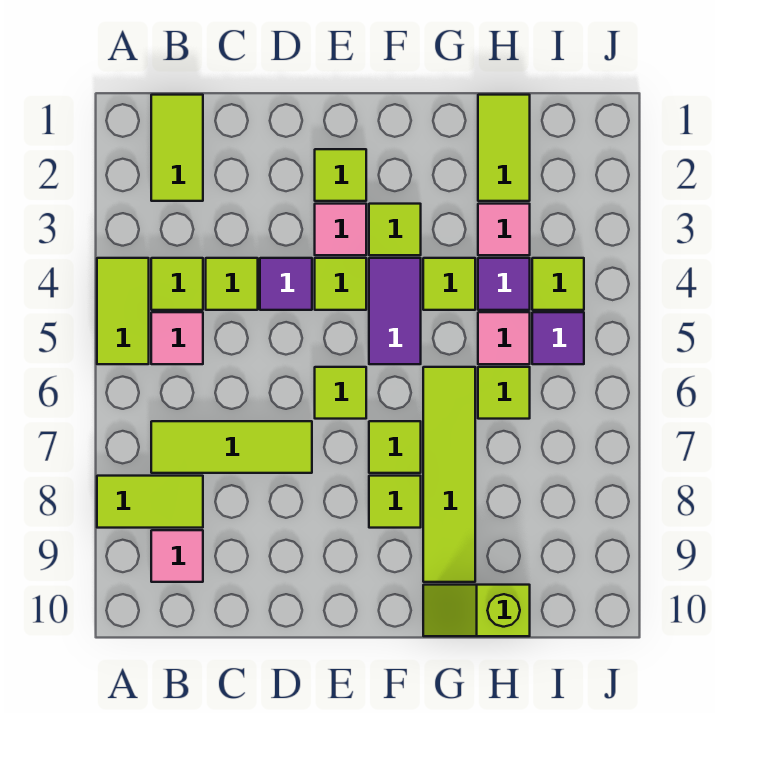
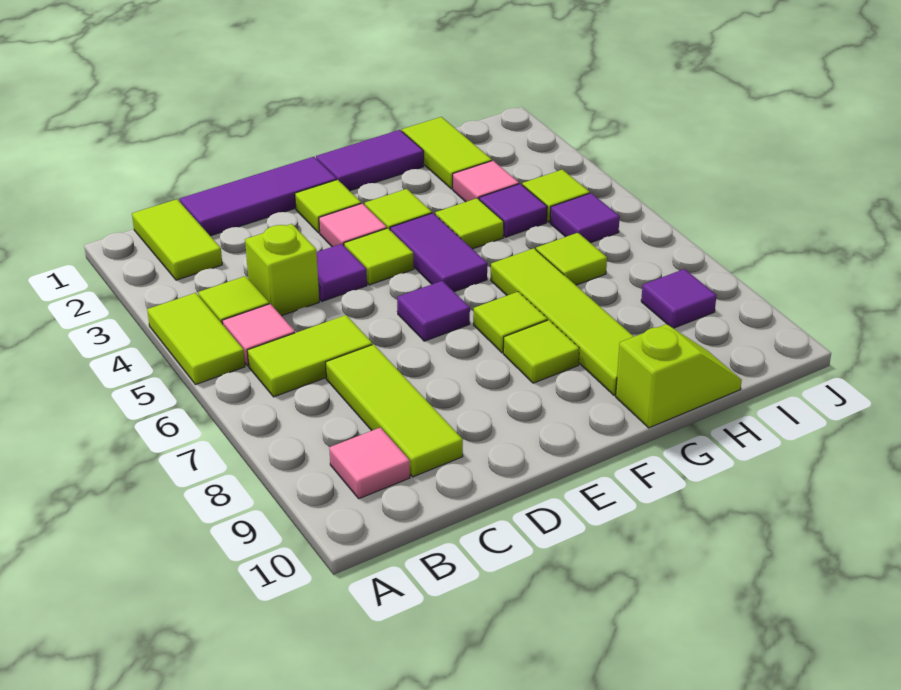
lime tile A8:B8 level 1 -> lime tile B6:C6 level 1
lime tile B7:D7 level 1 -> lime tile C7:C9 level 1
none -> purple tile C1:E1 level 1
lime tile C4 level 1 -> lime brick C4 level 1
lime tile E6 level 1 -> purple tile E6 level 1
none -> purple tile F1:G1 level 1
lime slope G10:H10 level 1 top H -> lime slope G10:H10 level 1 top G
pink tile H5 level 1 -> none
none -> purple tile I8 level 1

